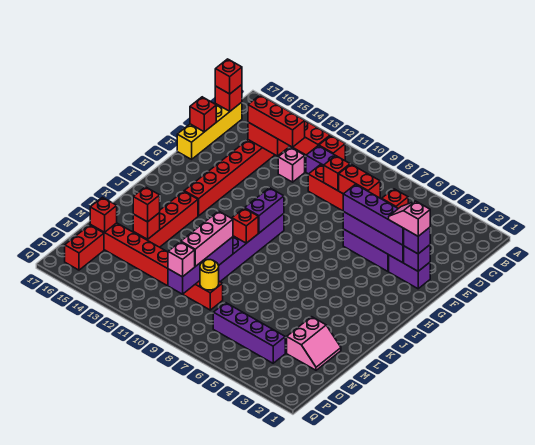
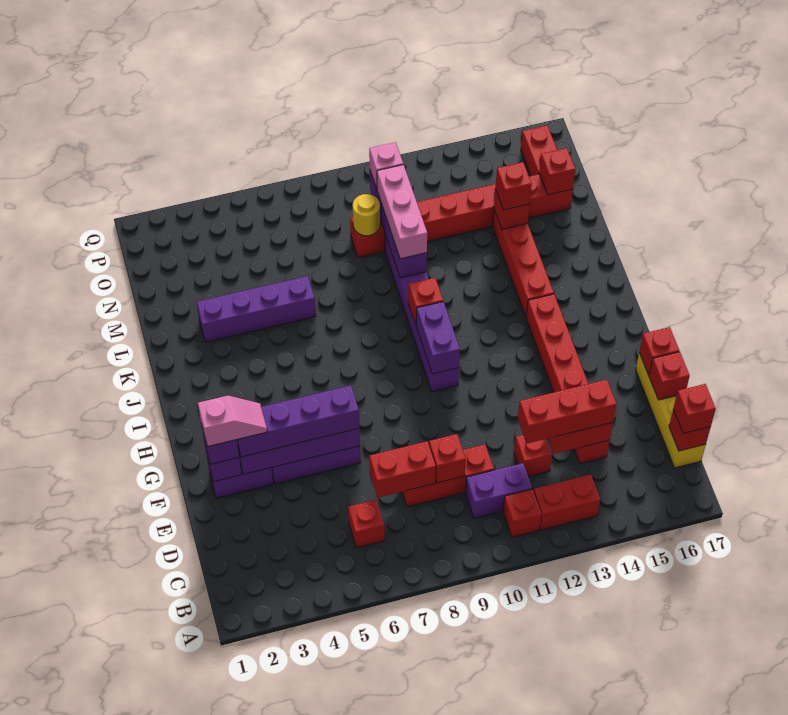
pink brick D12 level 1 -> red brick D12 level 1
none -> red brick F17 level 2
pink slope M2:N3 level 1 top 3 -> none
purple brick O4:O7 level 1 -> purple brick L3:L6 level 1

